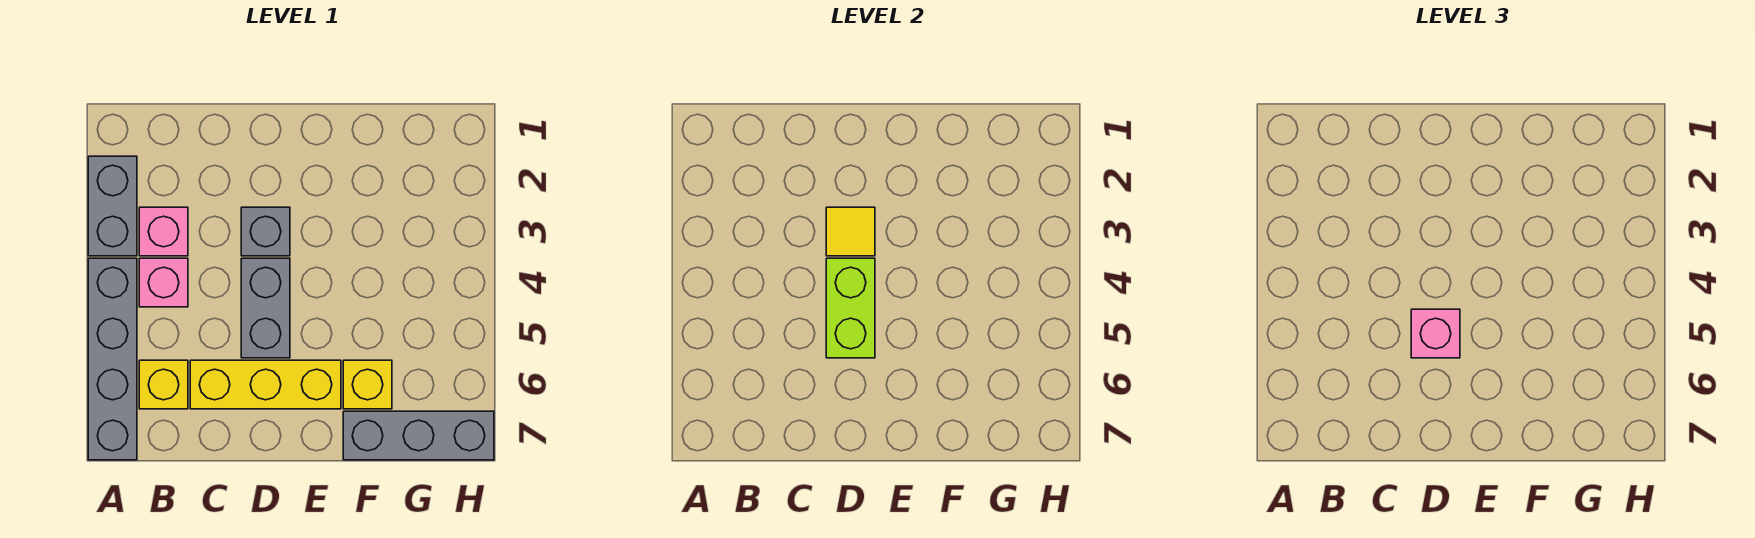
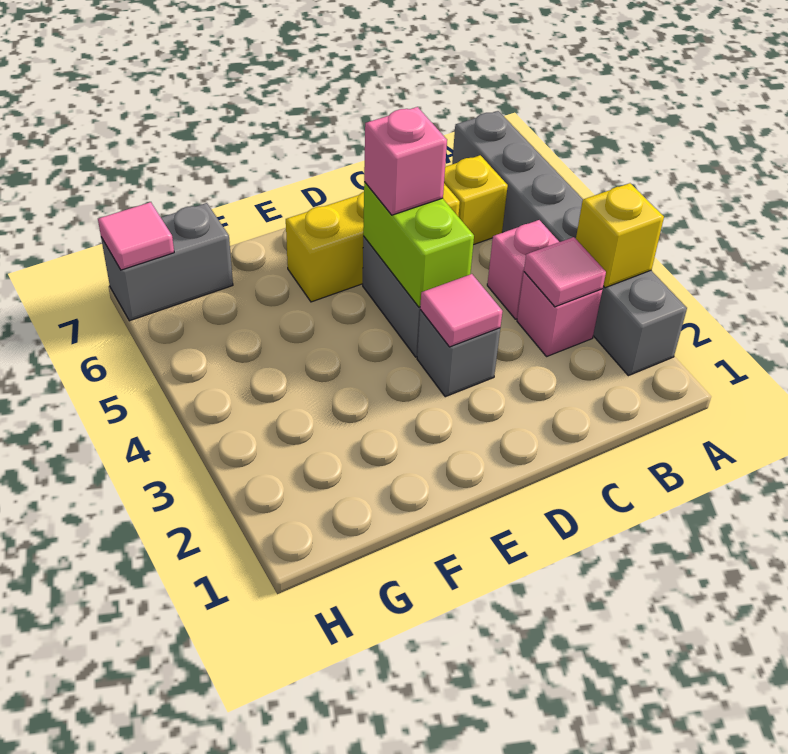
none -> pink tile B3 level 2
yellow tile D3 level 2 -> pink tile D3 level 2
yellow brick F6 level 1 -> yellow brick A3 level 2
grey brick F7:H7 level 1 -> grey brick G7:H7 level 1
none -> pink tile H7 level 2

